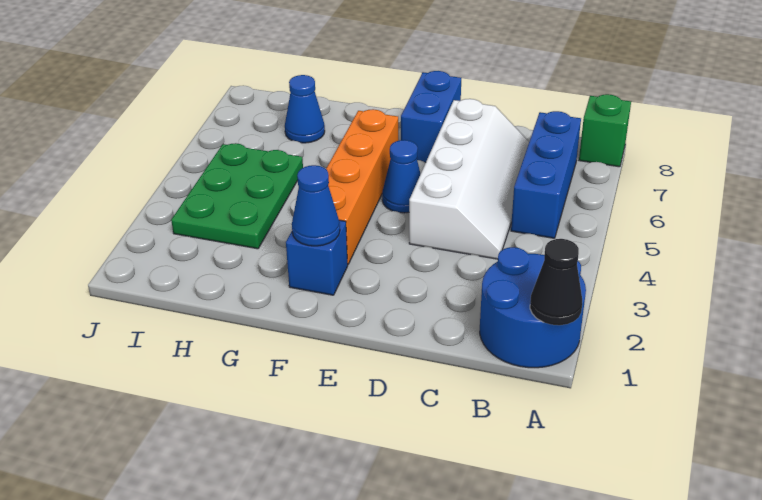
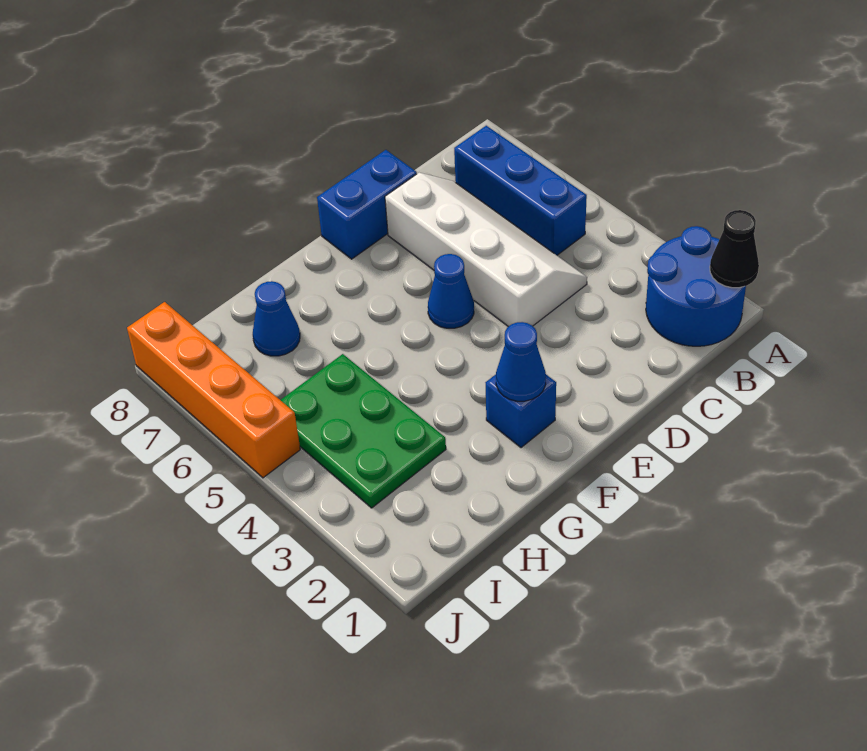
green brick A8 level 1 -> none
blue brick E7:E8 level 1 -> blue brick D8:E8 level 1
orange brick F3:F6 level 1 -> orange brick J5:J8 level 1

